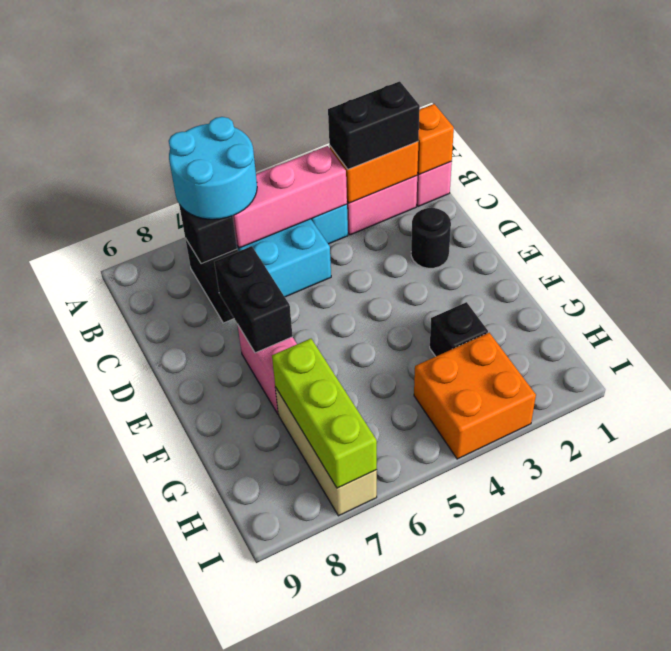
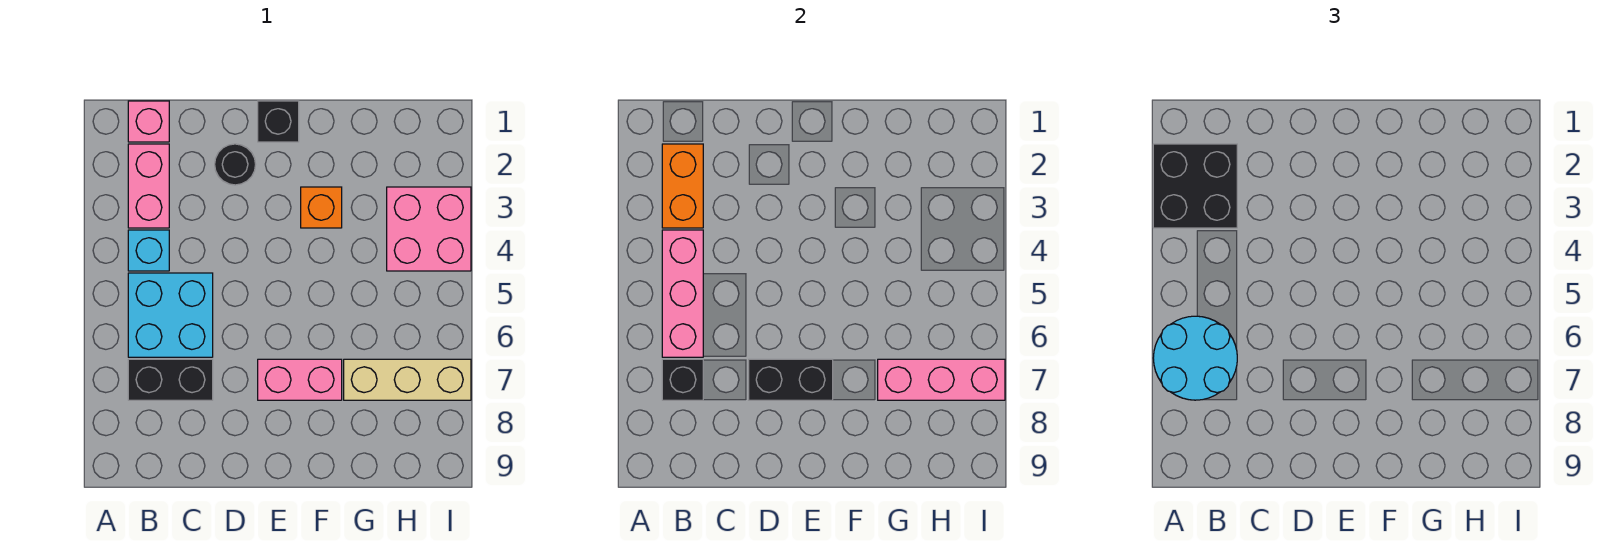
orange brick B1 level 2 -> orange brick F3 level 1
black brick B2:B3 level 3 -> black brick A2:B3 level 3
black brick G3 level 1 -> black brick E1 level 1
lime brick G7:I7 level 2 -> pink brick G7:I7 level 2
orange brick H3:I4 level 1 -> pink brick H3:I4 level 1

